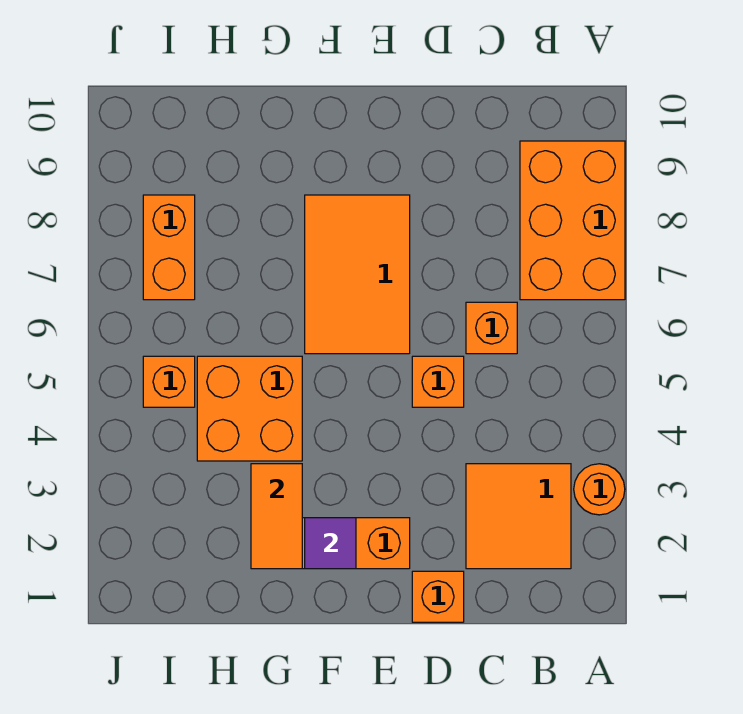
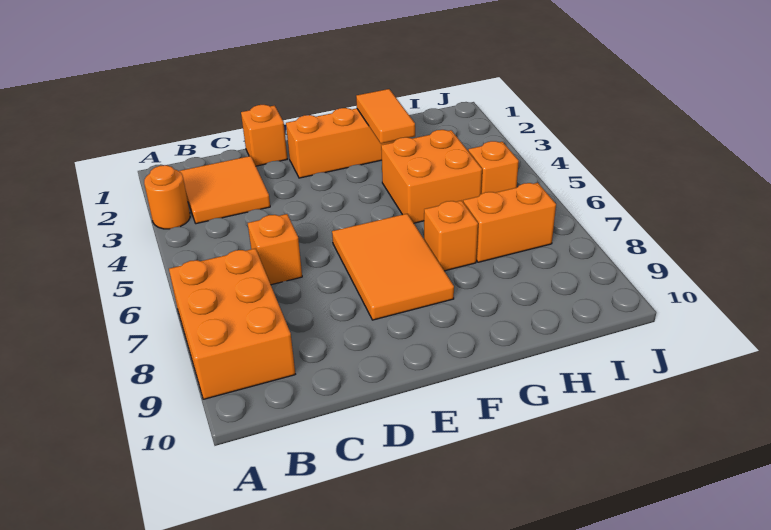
orange brick D5 level 1 -> orange brick G7 level 1
purple tile F2 level 2 -> none
orange brick I7:I8 level 1 -> orange brick H7:I7 level 1

